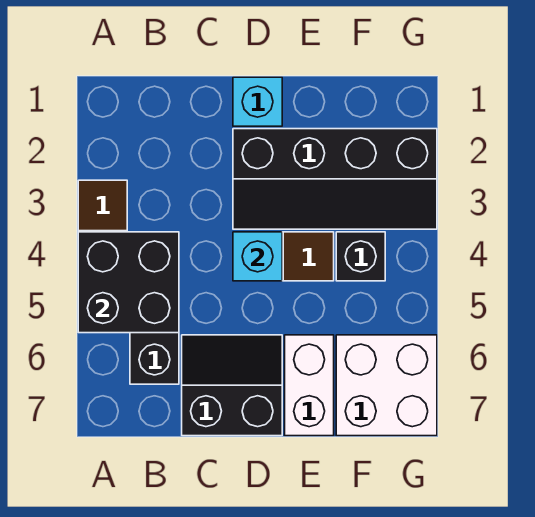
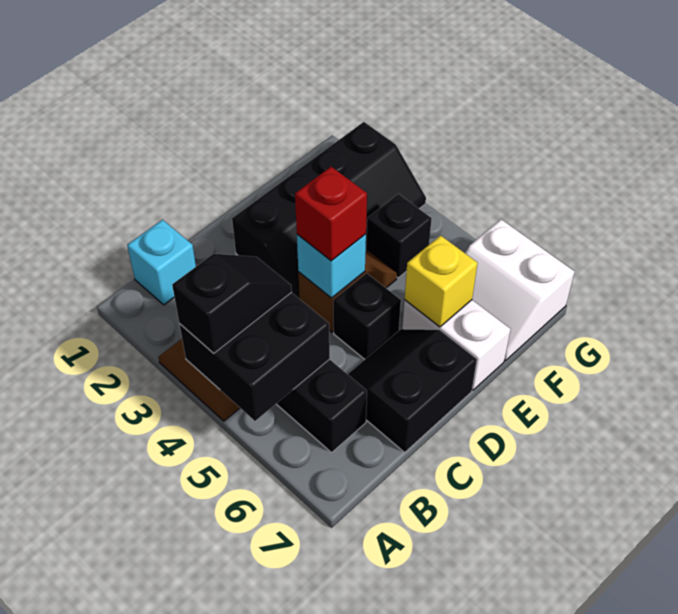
none -> black slope A4:B4 level 3 top A
cyan brick D1 level 1 -> cyan brick B1 level 1
none -> red brick D4 level 3
none -> black brick D5 level 1
none -> yellow brick E6 level 2
white brick F6:G7 level 1 -> white slope F6:G7 level 1 top G

